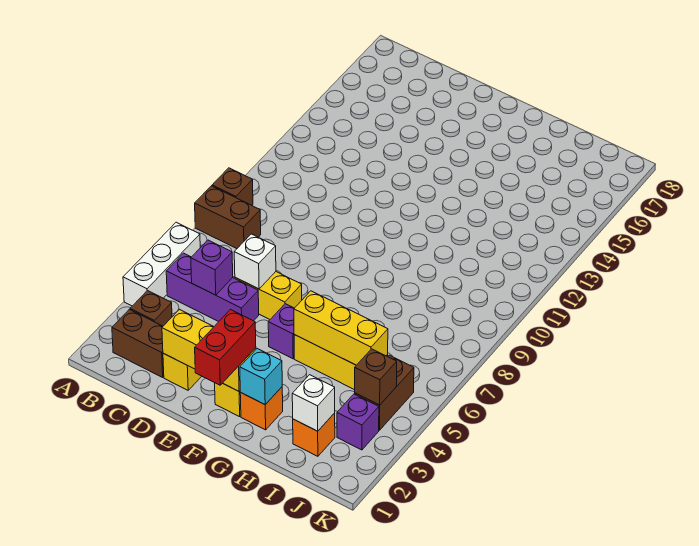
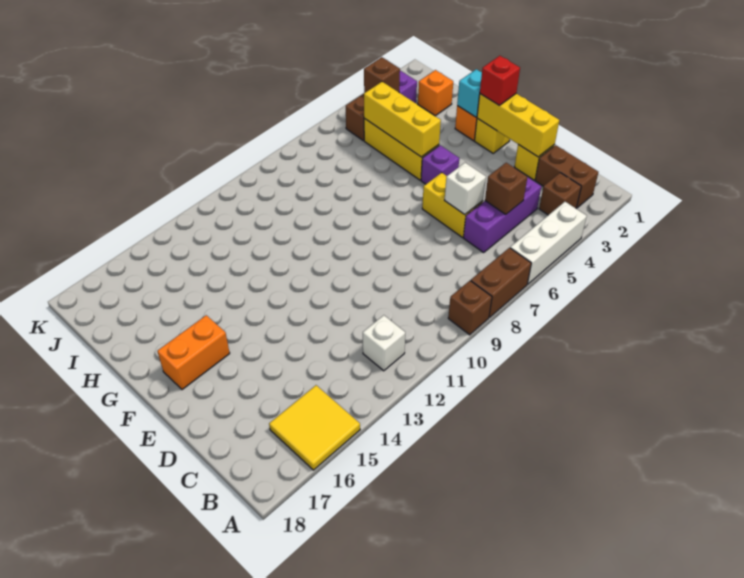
brown brick A8:B8 level 1 -> brown brick A7:A8 level 1
none -> yellow tile A15:B16 level 1
purple brick B5:D5 level 1 -> purple brick C4:C6 level 1
purple brick C5 level 2 -> brown brick C5 level 2
red brick F1:F2 level 3 -> red brick F2 level 3
none -> orange brick F16:F17 level 1
white brick I2 level 2 -> white brick B12 level 1

